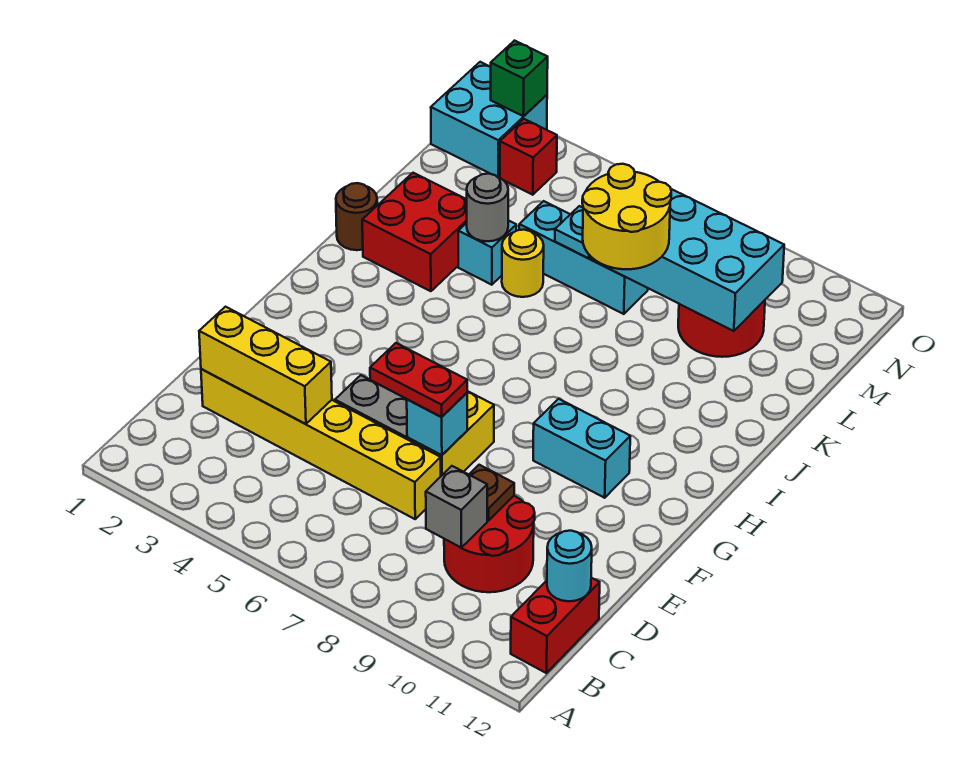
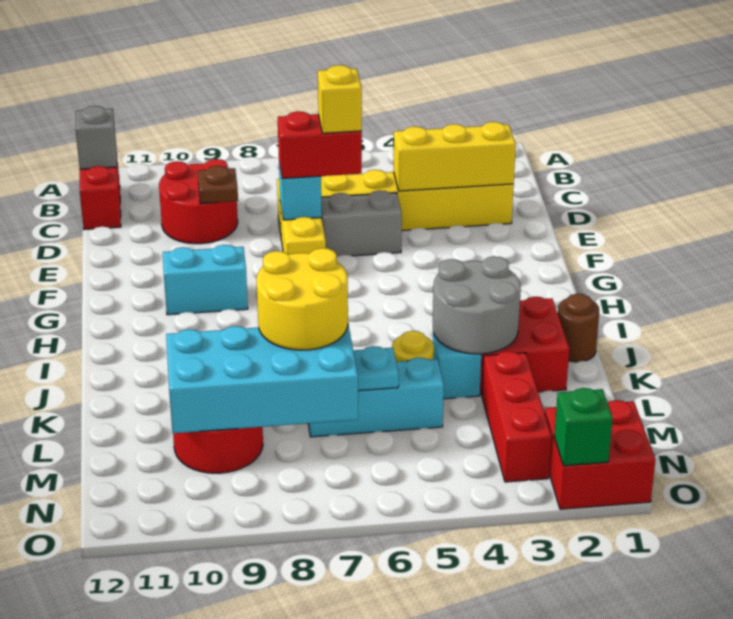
grey brick C9 level 2 -> grey brick B12 level 2
cyan round brick C12 level 2 -> none
red plate E6:E7 level 3 -> red brick E6:E7 level 3
none -> yellow brick E6 level 4
grey round brick K4 level 2 -> grey round brick J3:K4 level 2
cyan brick N1:O2 level 1 -> red brick N1:O2 level 1
red brick N3 level 1 -> red brick L3:N3 level 1

